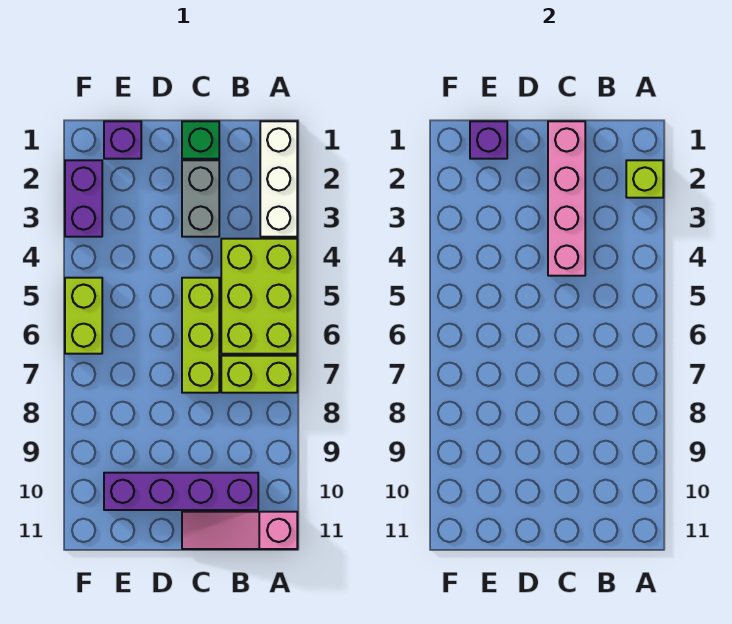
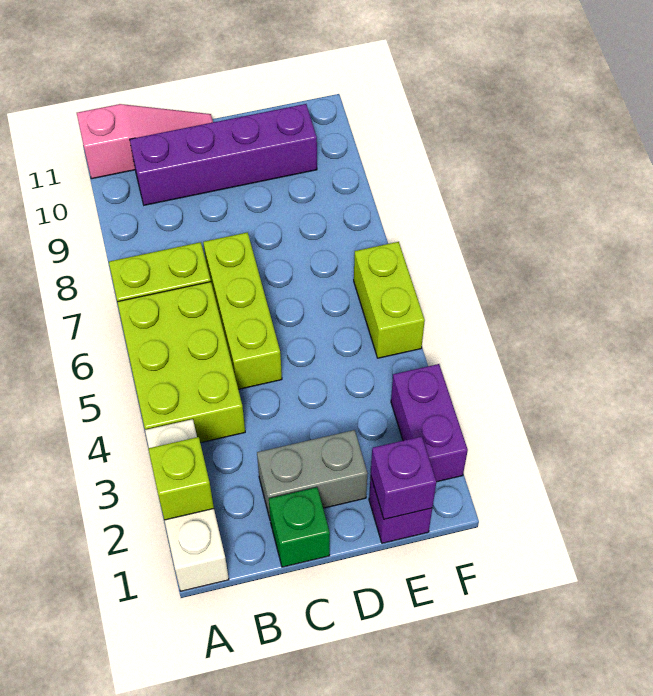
pink brick C1:C4 level 2 -> none
grey brick C2:C3 level 1 -> grey brick C2:D2 level 1

